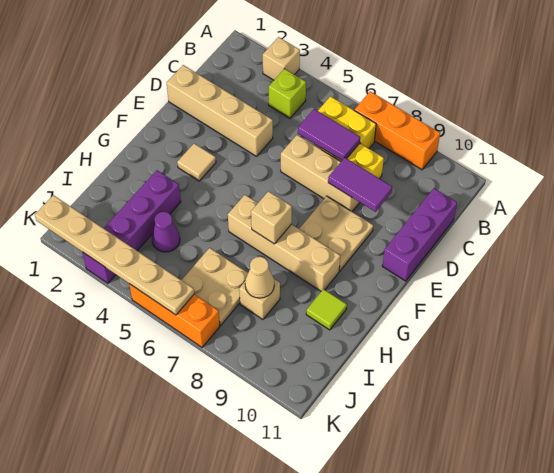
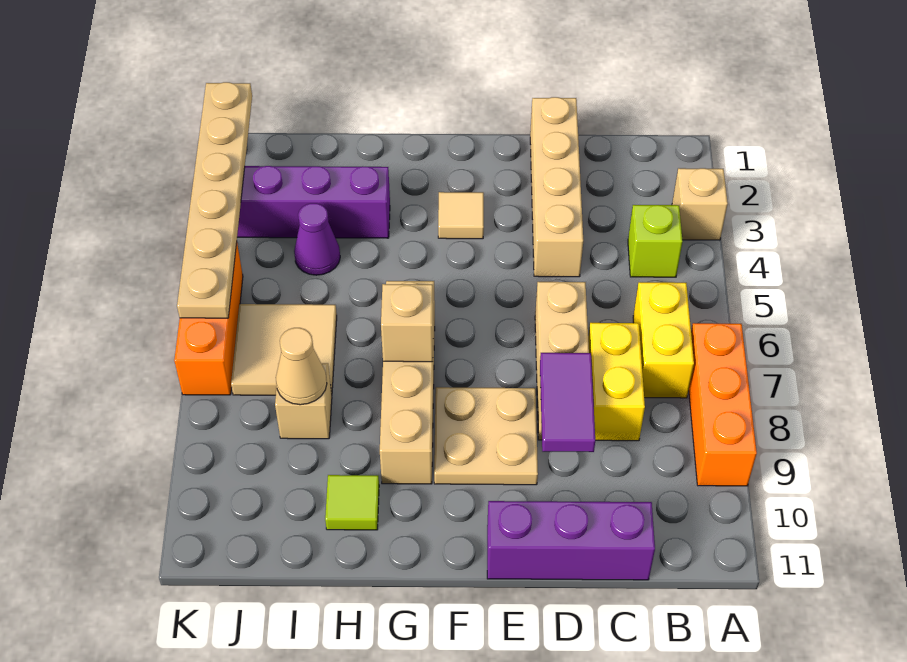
purple tile C6:C7 level 2 -> none
tan plate I6:J7 level 1 -> tan tile I6:J7 level 1

